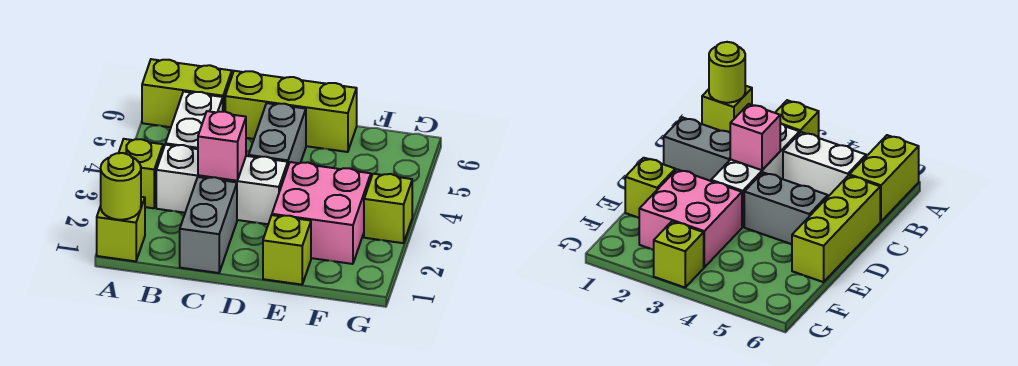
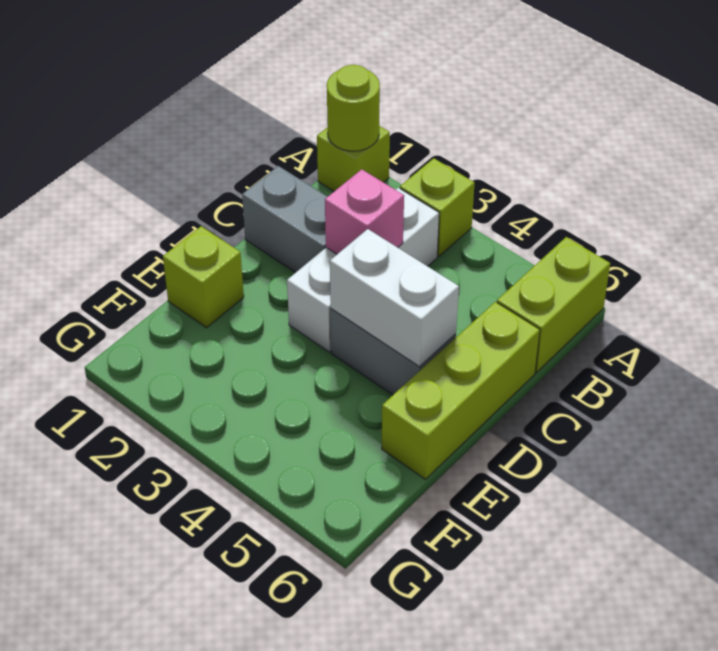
white brick B4:B5 level 1 -> white brick D4:D5 level 2
pink brick E2:F3 level 1 -> none
lime brick G3 level 1 -> none

